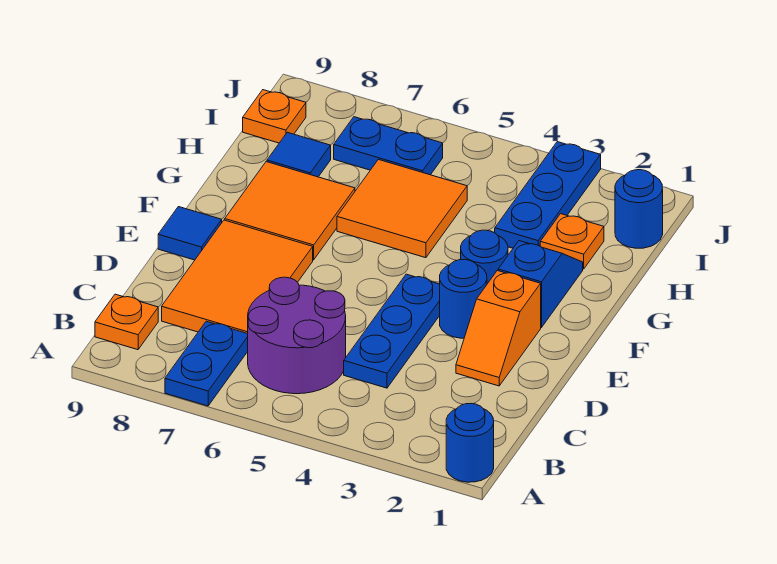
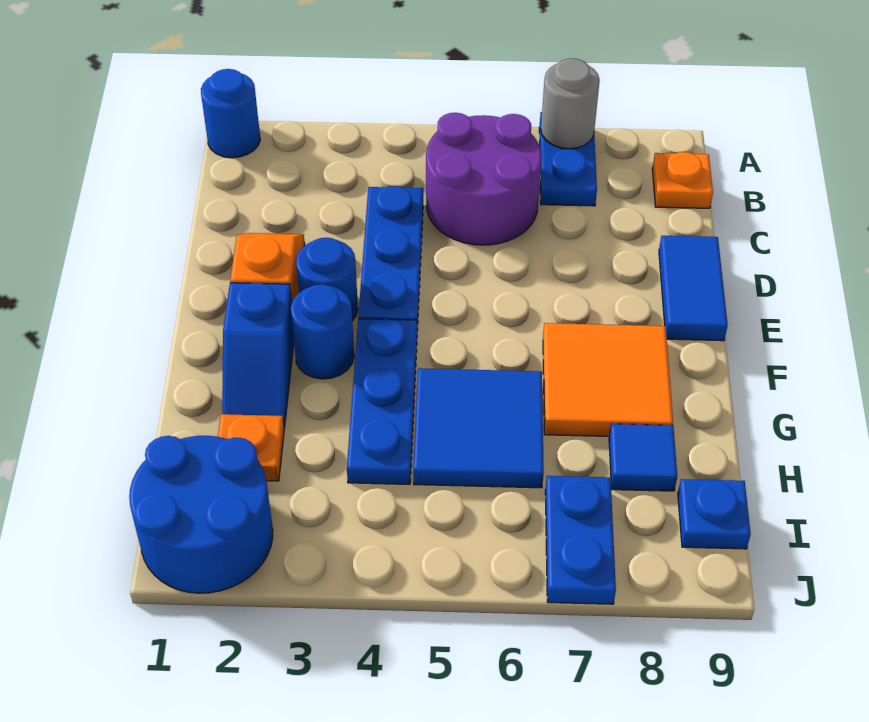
none -> grey round brick A7 level 2
orange tile C7:E8 level 1 -> none
blue tile E9 level 1 -> blue tile D9:E9 level 1
orange tile G5:H6 level 1 -> blue tile G5:H6 level 1
blue plate H3:J3 level 1 -> blue plate F4:H4 level 1
blue round brick I1 level 1 -> blue round brick I1:J2 level 1
blue plate I6:I7 level 1 -> blue plate I7:J7 level 1
orange plate I9 level 1 -> blue plate I9 level 1

